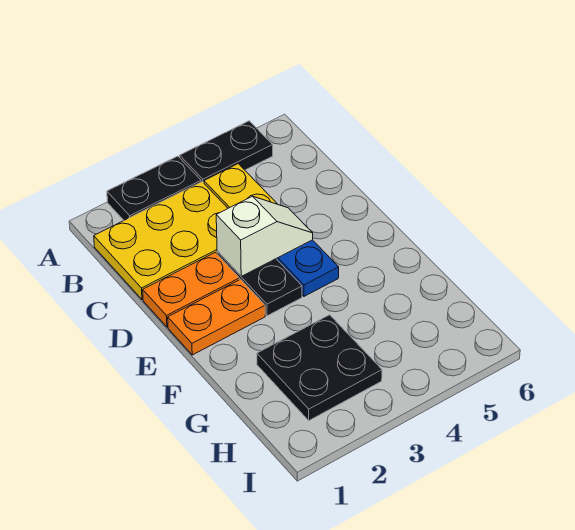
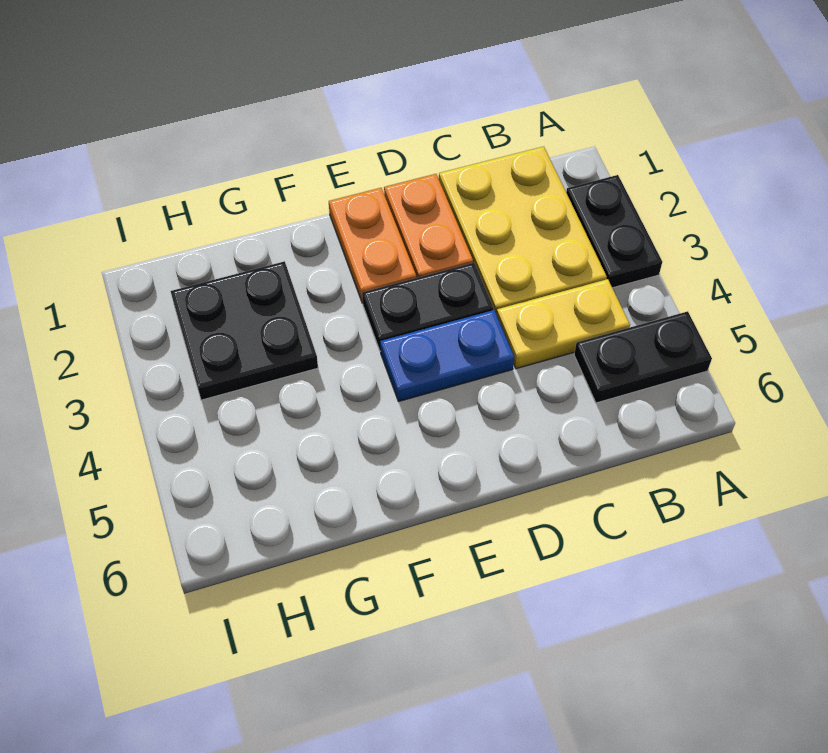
black plate A4:A5 level 1 -> black plate A5:B5 level 1
white slope D3:D4 level 2 top 3 -> none

